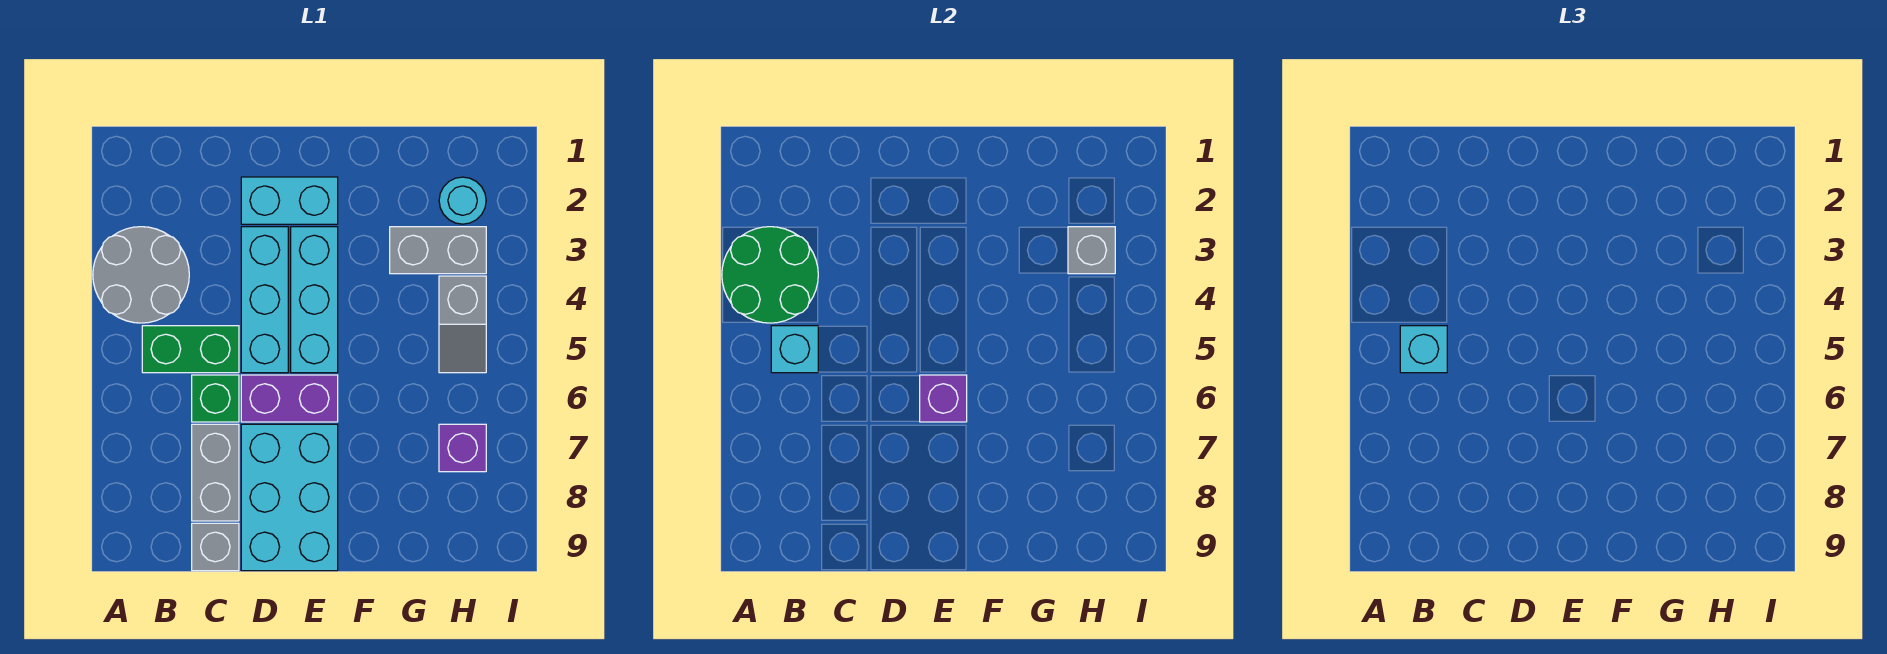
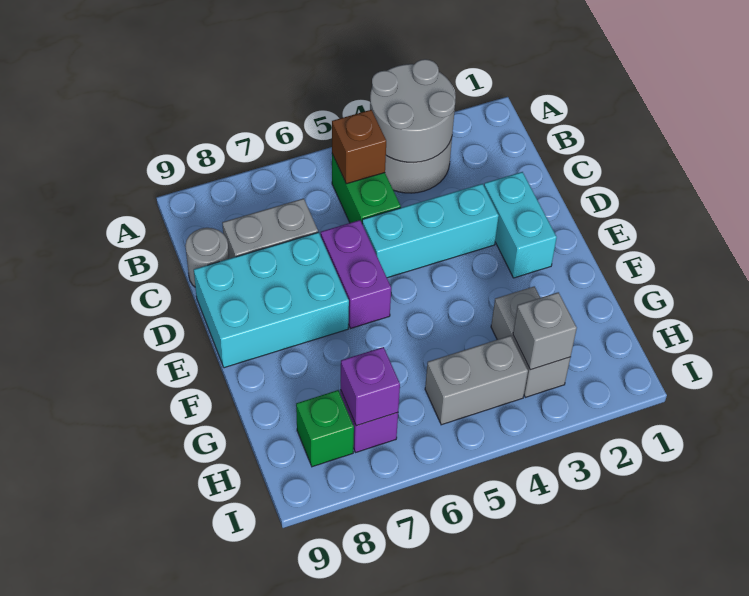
green round brick A3:B4 level 2 -> grey round brick A3:B4 level 2
cyan brick B5 level 2 -> brown brick B5 level 2
cyan brick B5 level 3 -> none
green brick C6 level 1 -> green brick H8 level 1
grey brick C9 level 1 -> grey round brick C9 level 1
cyan brick E3:E5 level 1 -> none
purple brick E6 level 2 -> purple brick H7 level 2
cyan round brick H2 level 1 -> none
grey slope H4:H5 level 1 top 4 -> grey brick H4:H5 level 1

